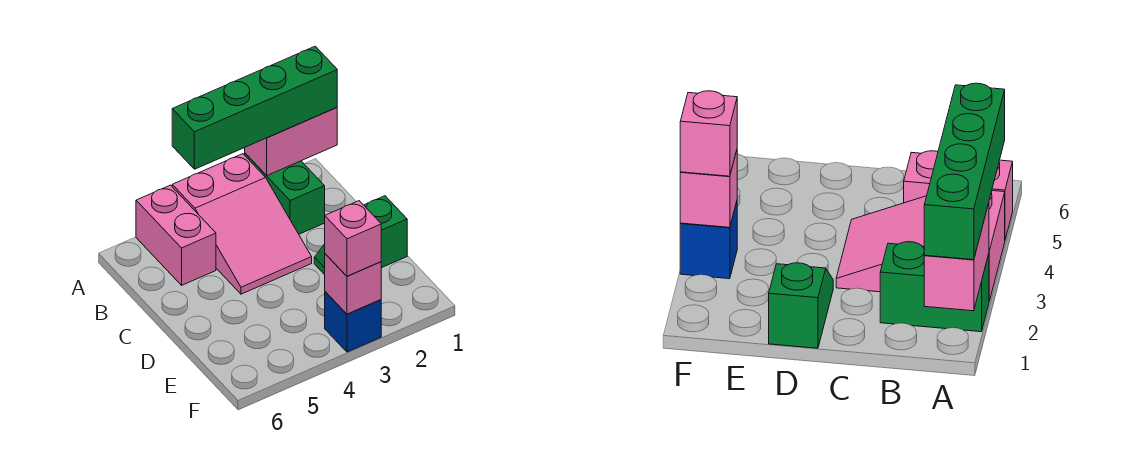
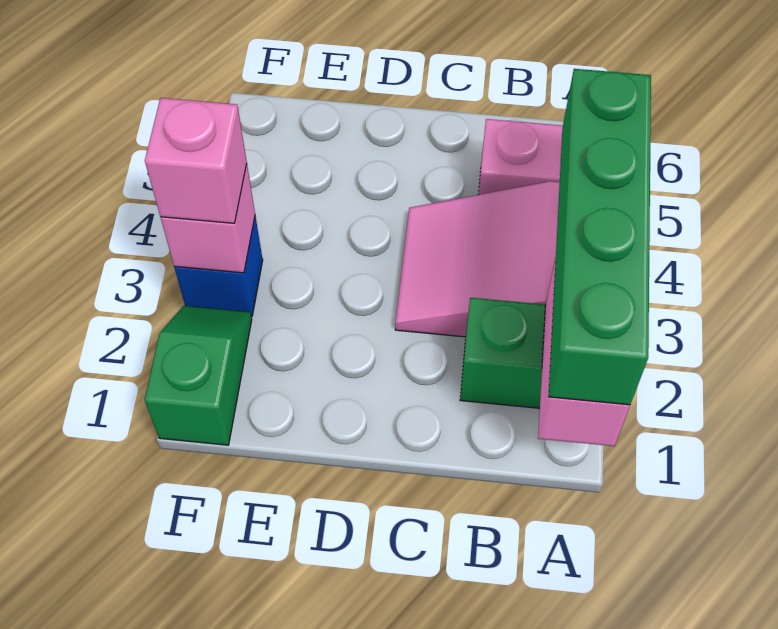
green slope D1:D2 level 1 top 1 -> green slope F1:F2 level 1 top 1

